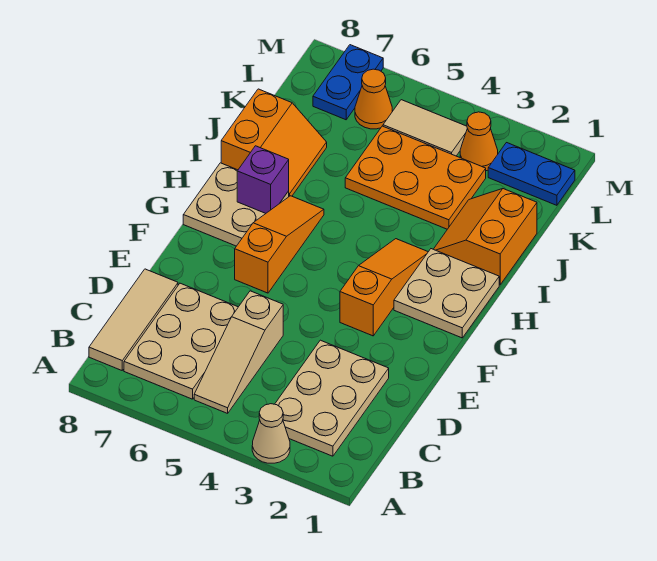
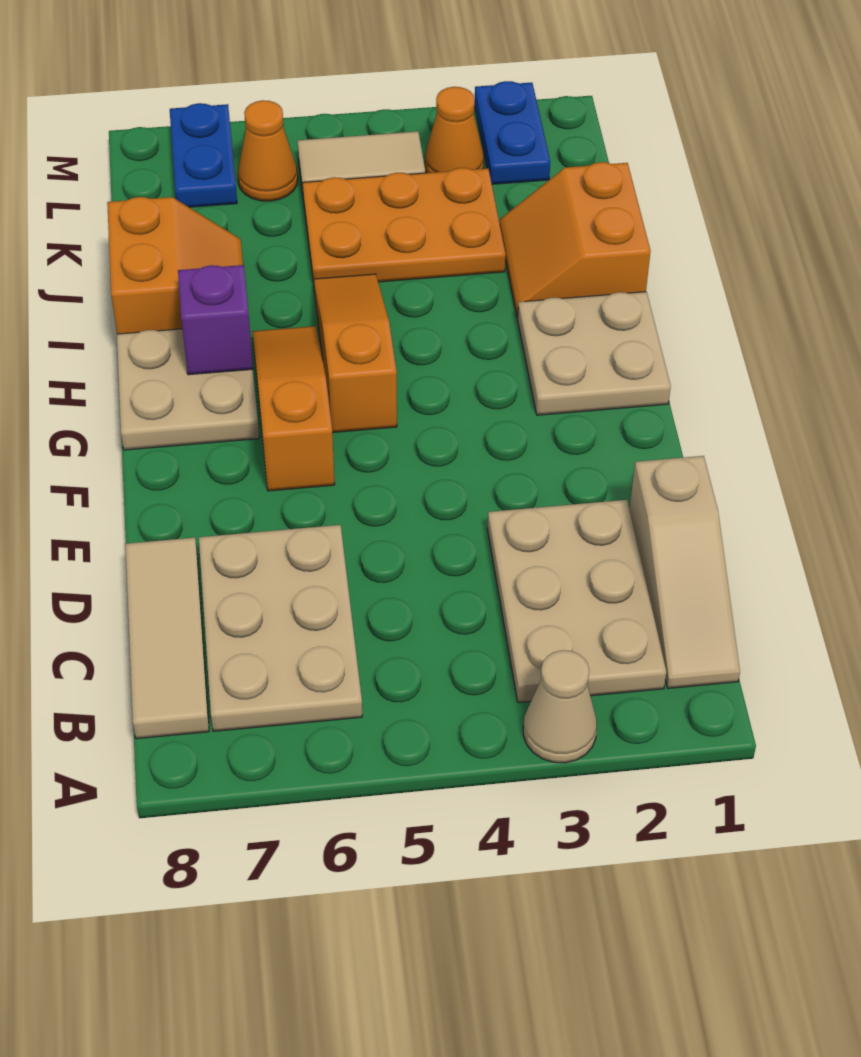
tan slope B5:D5 level 1 top D -> tan slope B1:D1 level 1 top D
orange slope F3:H3 level 1 top F -> orange slope G5:I5 level 1 top G
blue plate L1:L2 level 1 -> blue plate L2:M2 level 1

